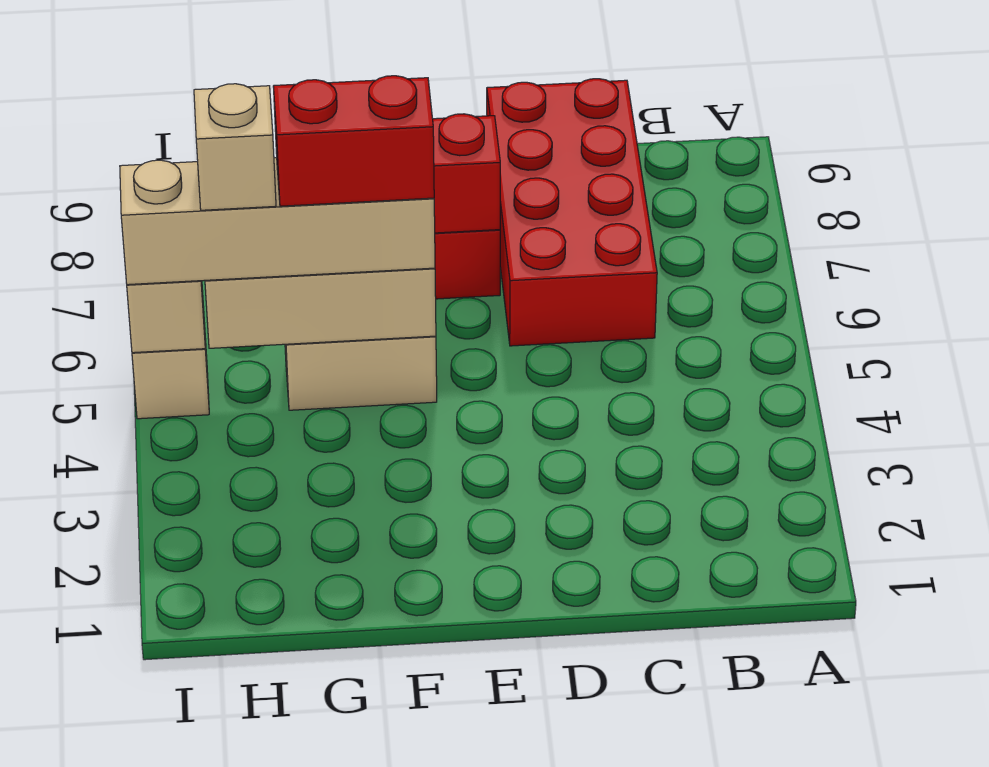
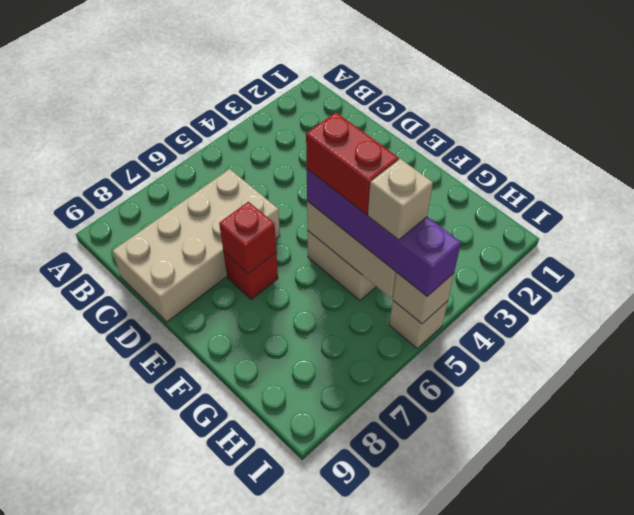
red brick C6:D9 level 1 -> tan brick C6:D9 level 1
tan brick F5:I5 level 3 -> purple brick F5:I5 level 3

